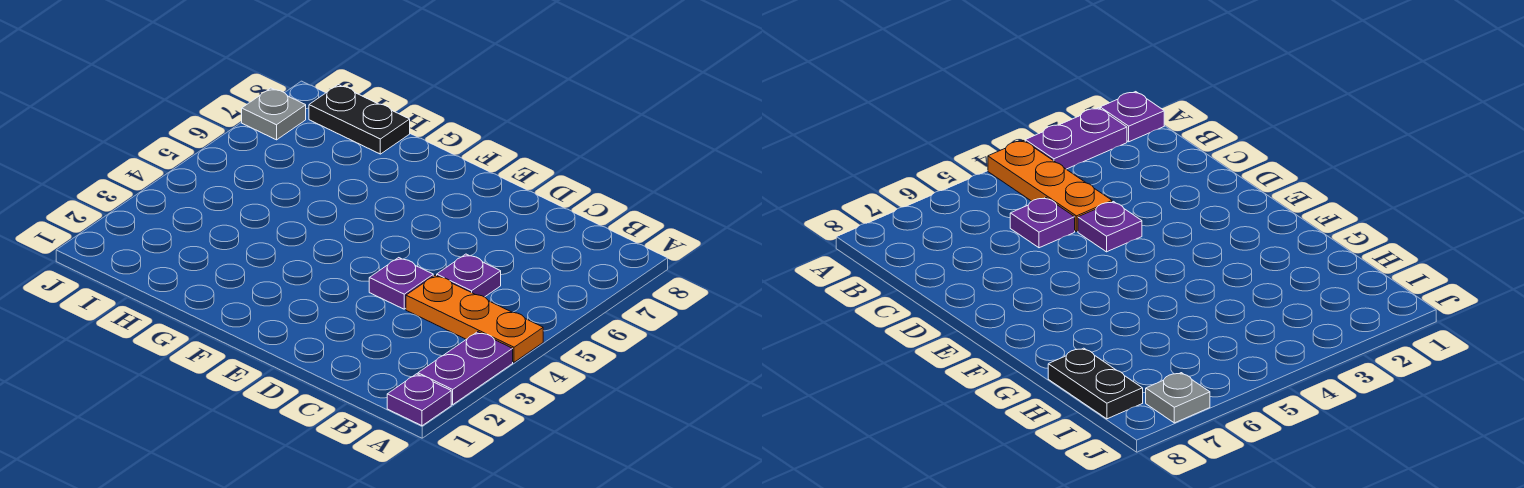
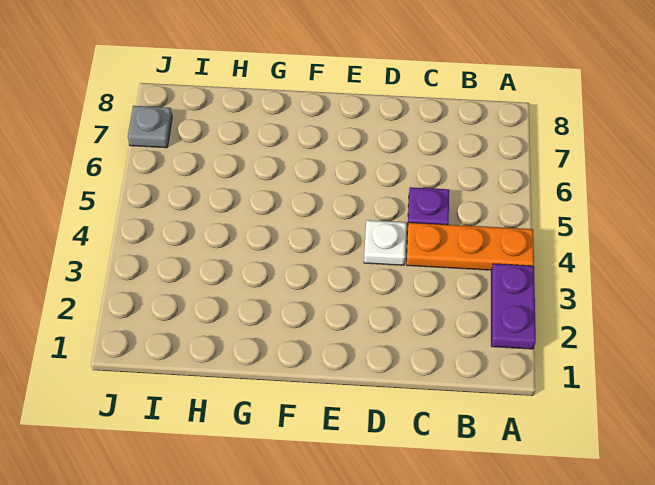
purple plate A1 level 1 -> none
purple plate D4 level 1 -> white plate D4 level 1
black plate H8:I8 level 1 -> none

